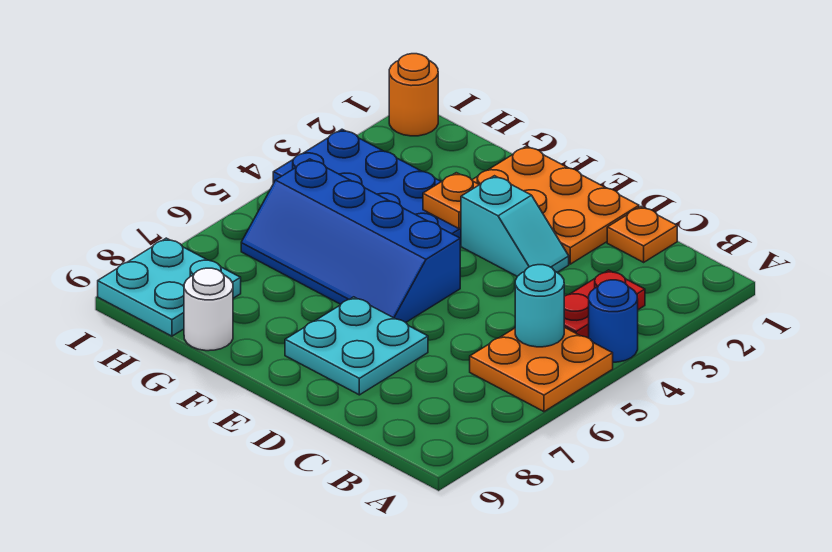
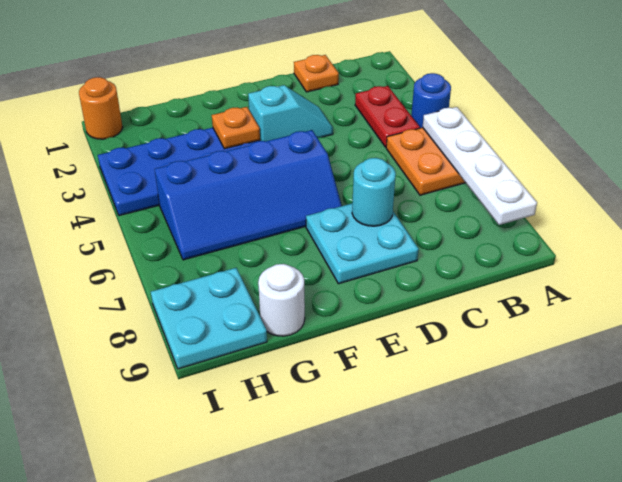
none -> white plate A5:A8 level 2
cyan round brick B5 level 2 -> cyan round brick D7 level 2
orange plate D1:F2 level 1 -> none

